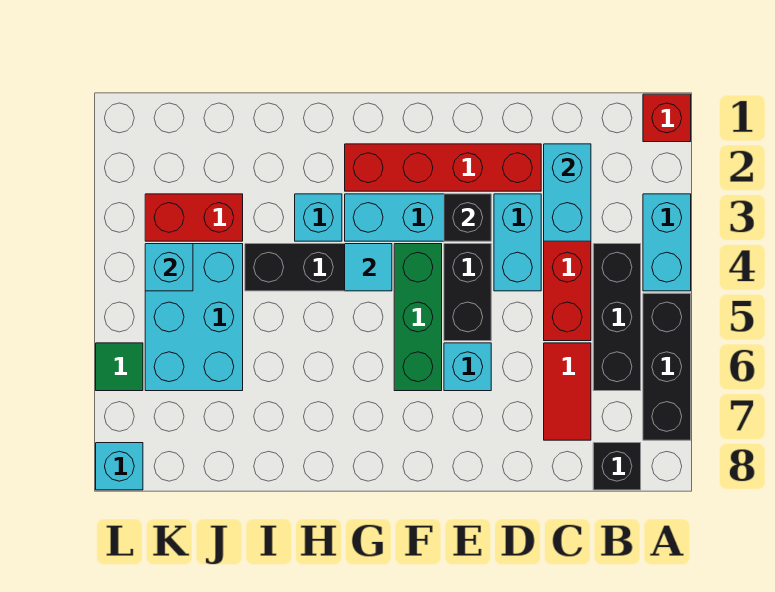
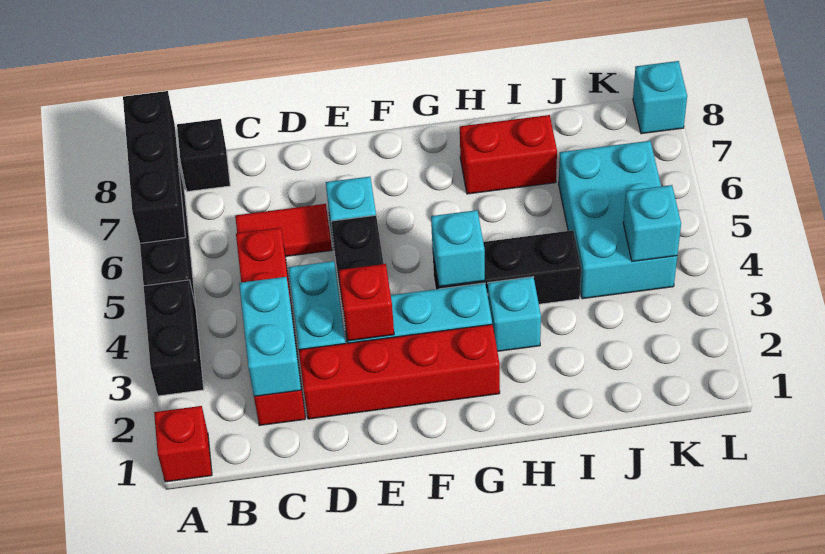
cyan brick A3:A4 level 1 -> black brick A3:A4 level 1
black brick B4:B6 level 1 -> black brick A6:A8 level 2
red tile C6:C7 level 1 -> red tile C6:D6 level 1
black brick E3 level 2 -> red brick E3 level 2
green brick F4:F6 level 1 -> none
cyan tile G4 level 2 -> cyan brick G4 level 2
red brick J3:K3 level 1 -> red brick H7:I7 level 1
green tile L6 level 1 -> none

